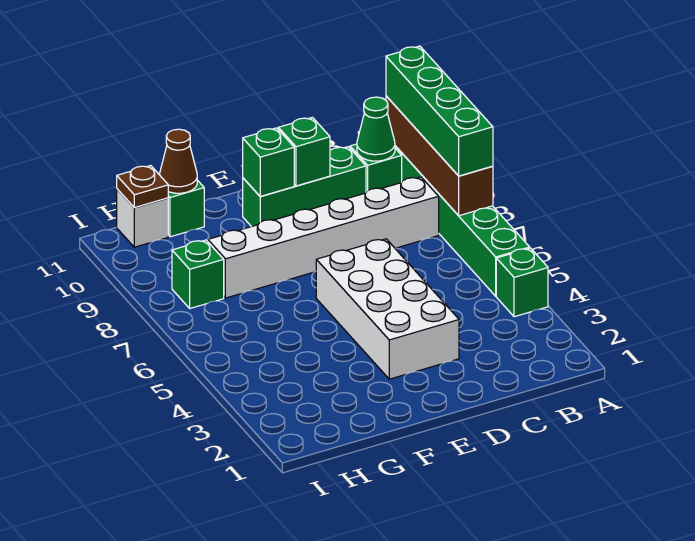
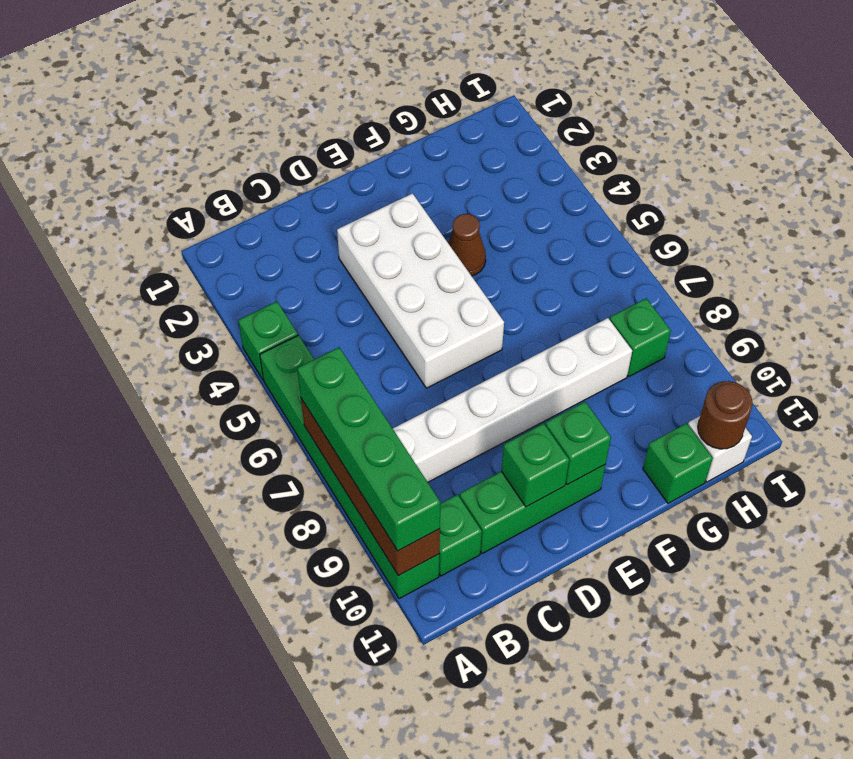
green cone B10 level 2 -> none
brown cone G11 level 2 -> brown cone F4 level 1
brown plate H11 level 2 -> brown round brick H11 level 2

